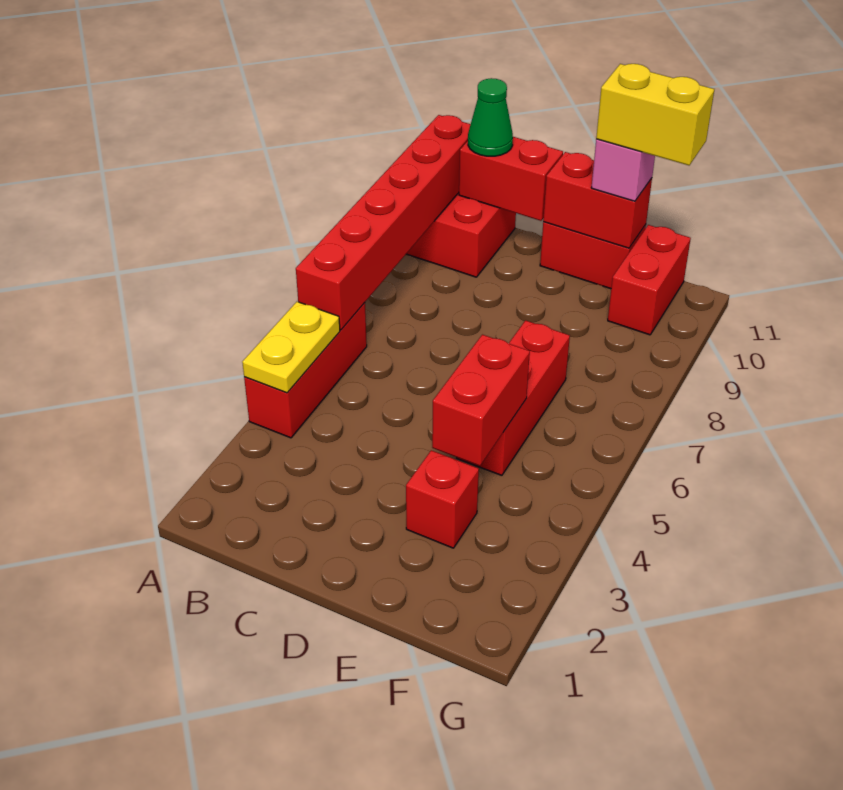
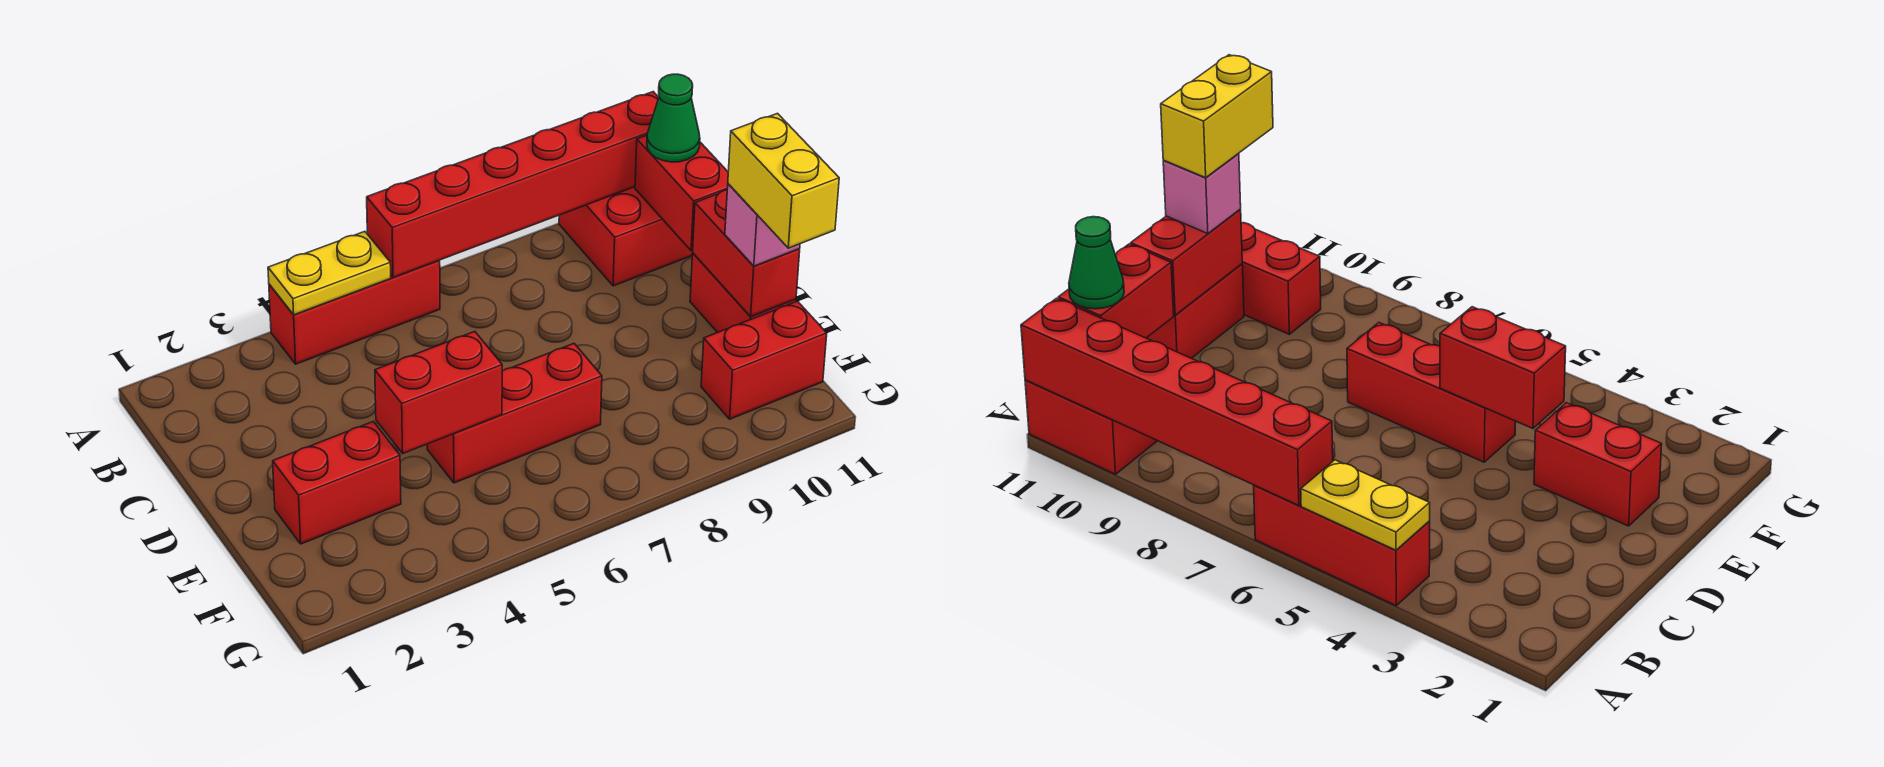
red brick E3 level 1 -> red brick E2:E3 level 1

